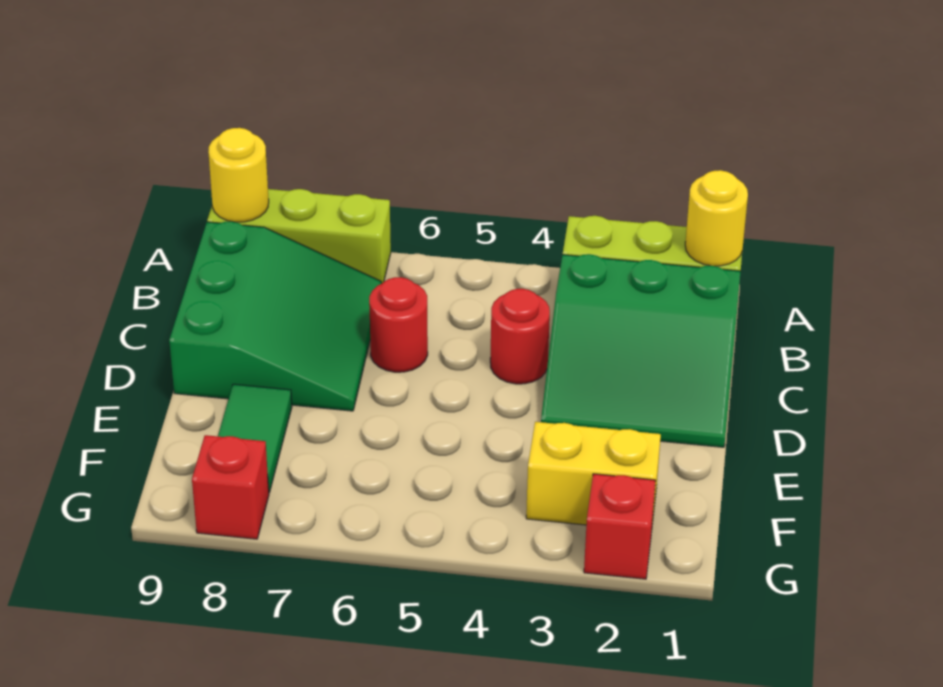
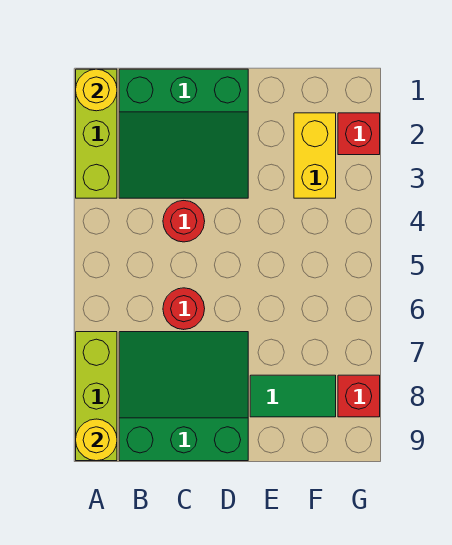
green slope B1:D3 level 1 top B -> green slope B1:D3 level 1 top 1

